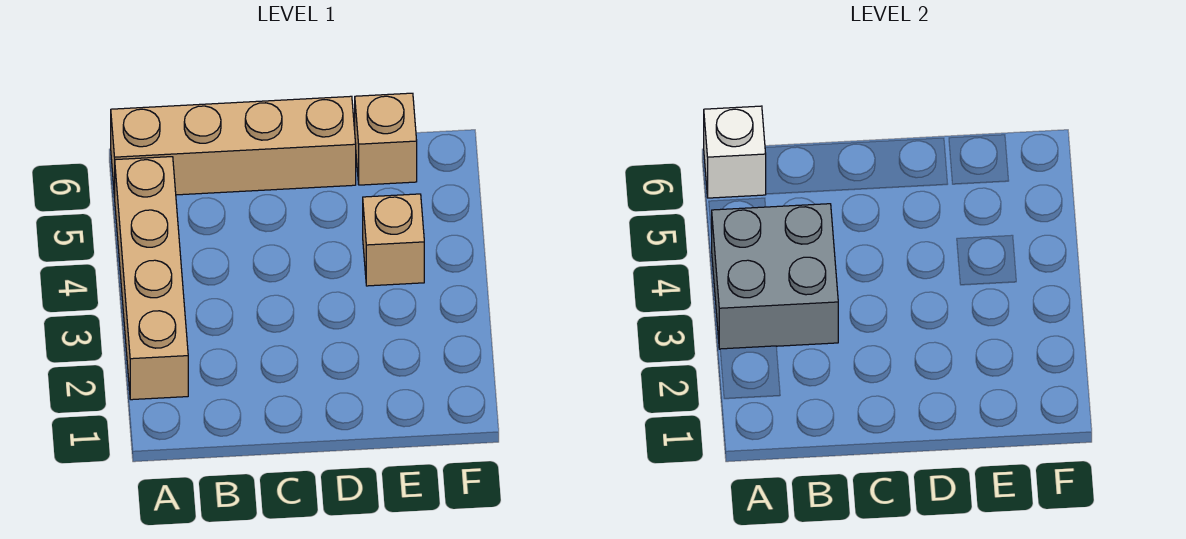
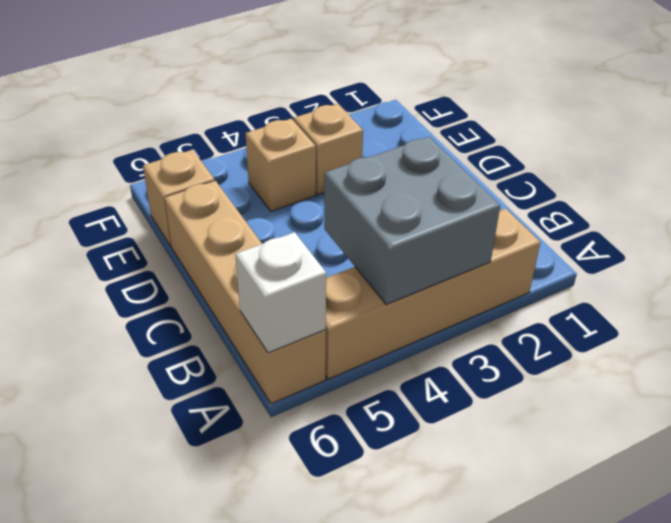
none -> tan brick E3 level 1

